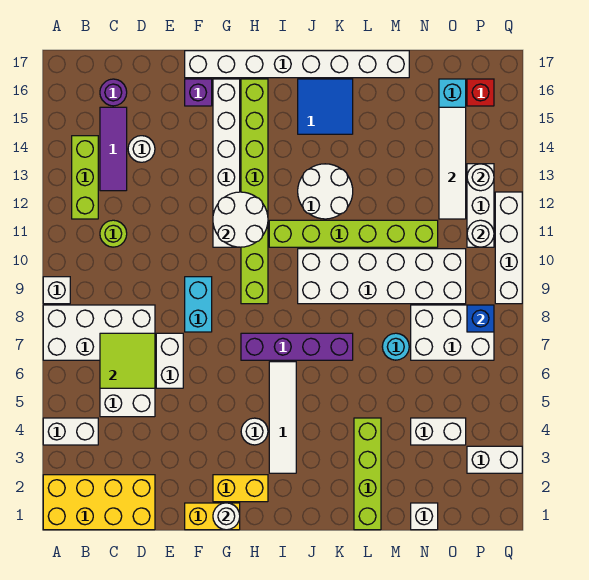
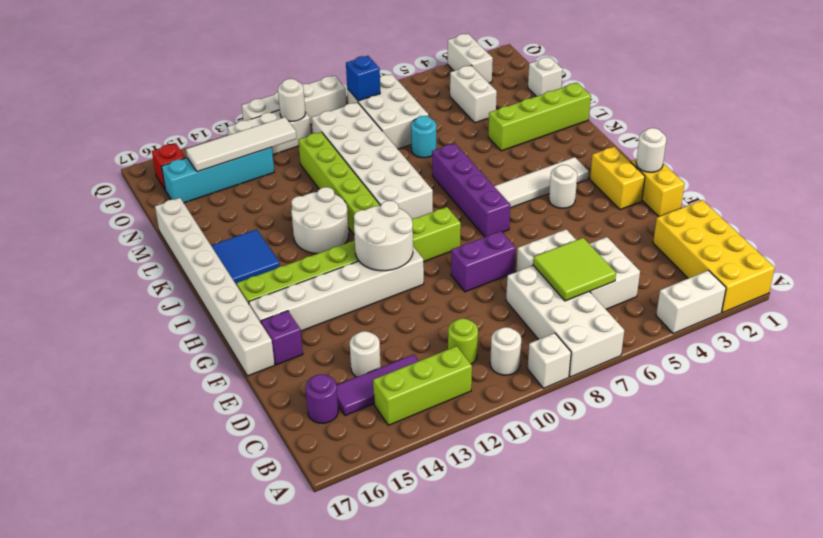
white brick A4:B4 level 1 -> white brick A3:A4 level 1
cyan brick F8:F9 level 1 -> purple brick F8:F9 level 1
white round brick P13 level 2 -> white round brick B10 level 1

